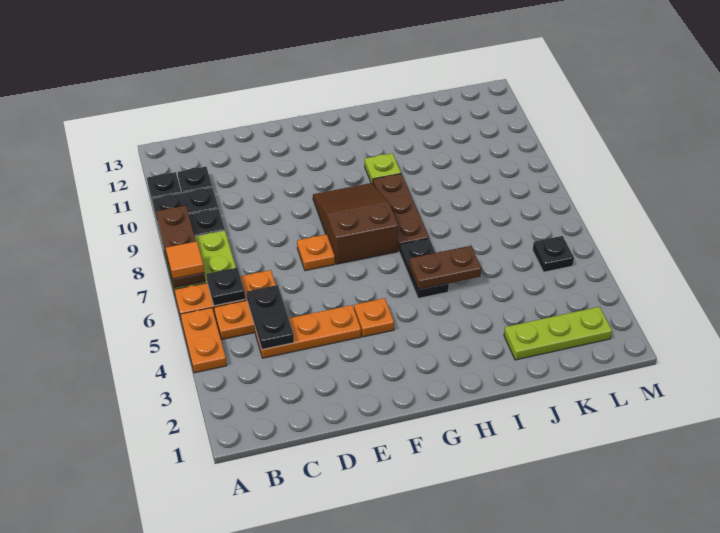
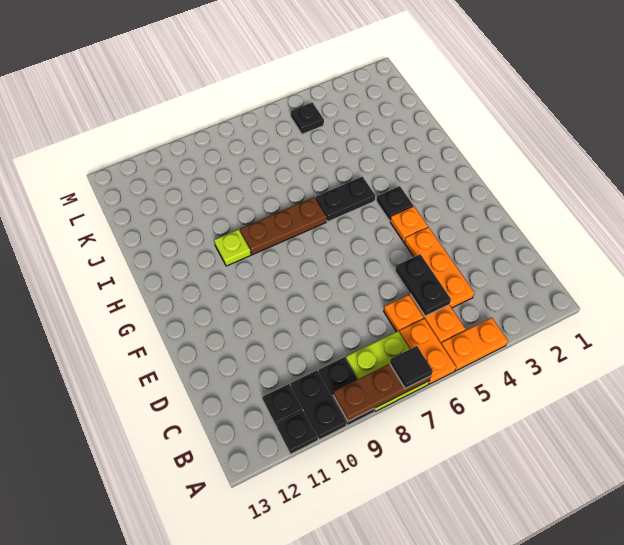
orange tile A7 level 3 -> black tile A7 level 3
black plate B6 level 2 -> black plate G4 level 1
black plate C4:C5 level 2 -> black plate C5:D5 level 2
orange plate E7 level 1 -> none
brown slope F7:G9 level 1 top 7 -> none
brown plate H5:I5 level 2 -> none
lime plate J2:L2 level 1 -> none

